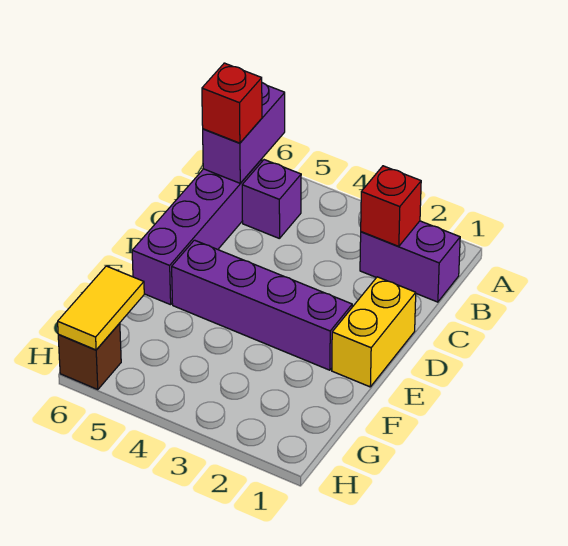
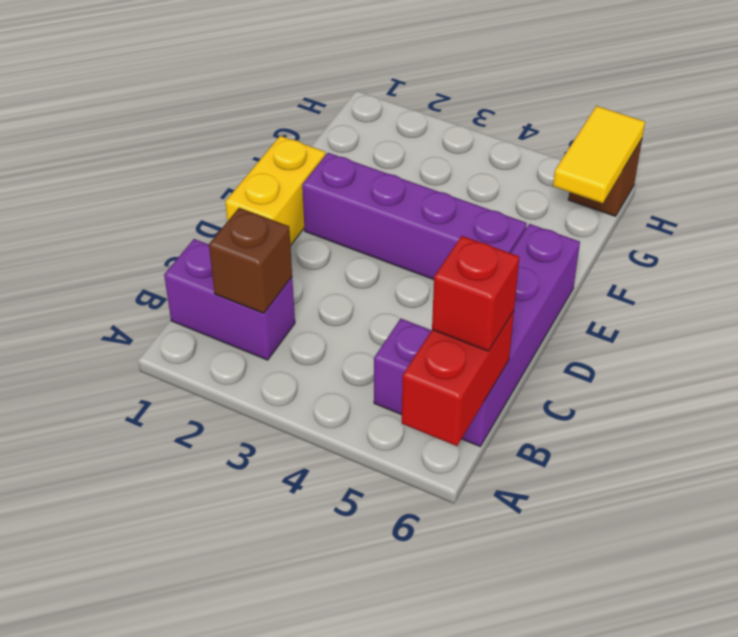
purple brick A6:B6 level 2 -> red brick A6:B6 level 2
red brick B2 level 2 -> brown brick B2 level 2

